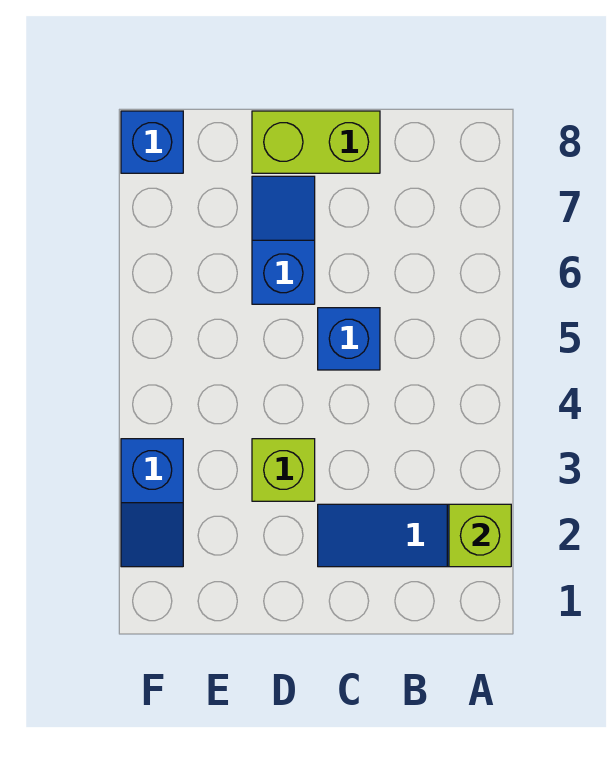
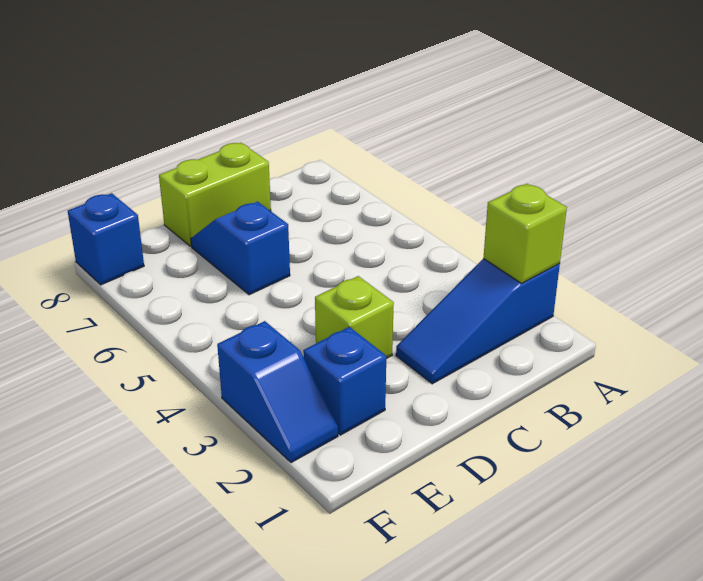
blue brick C5 level 1 -> blue brick E2 level 1

